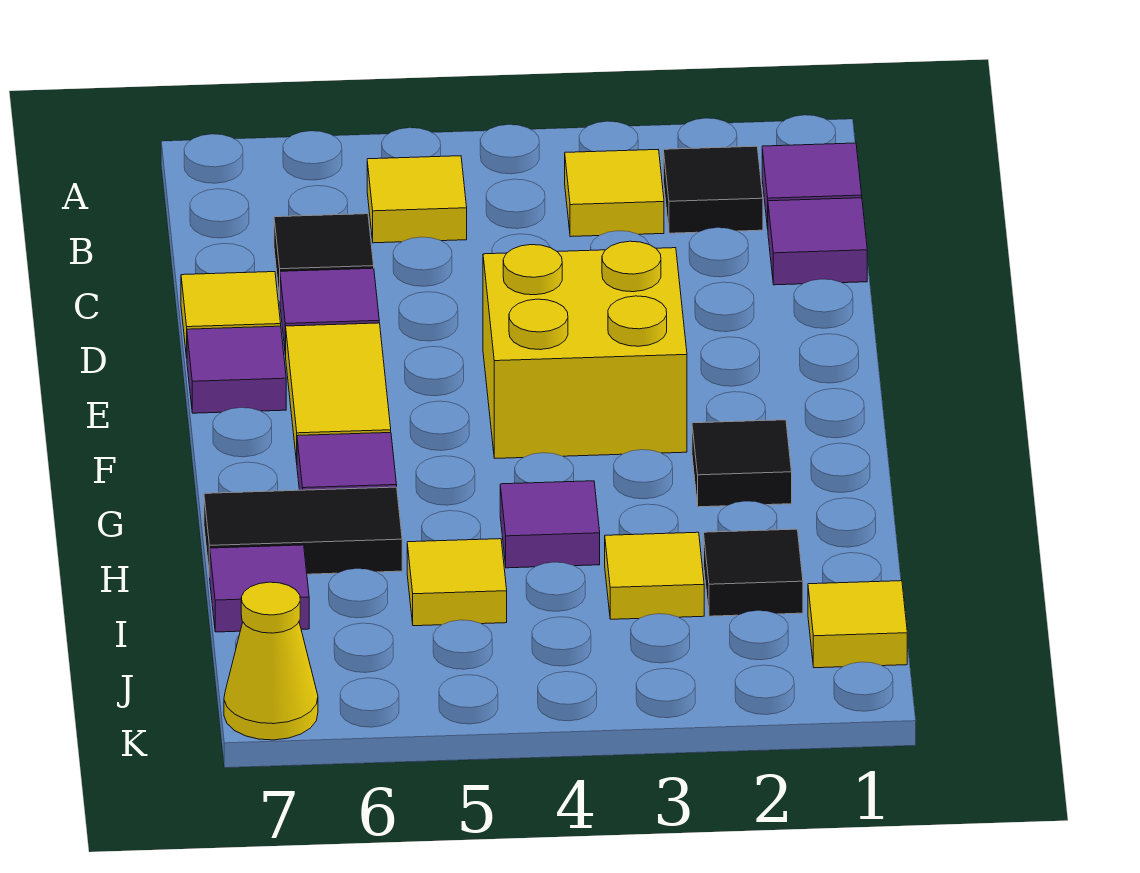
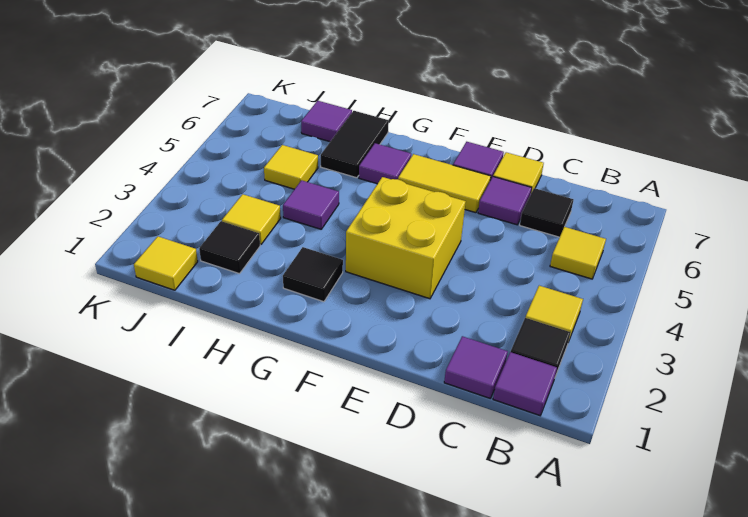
yellow cone K7 level 1 -> none

